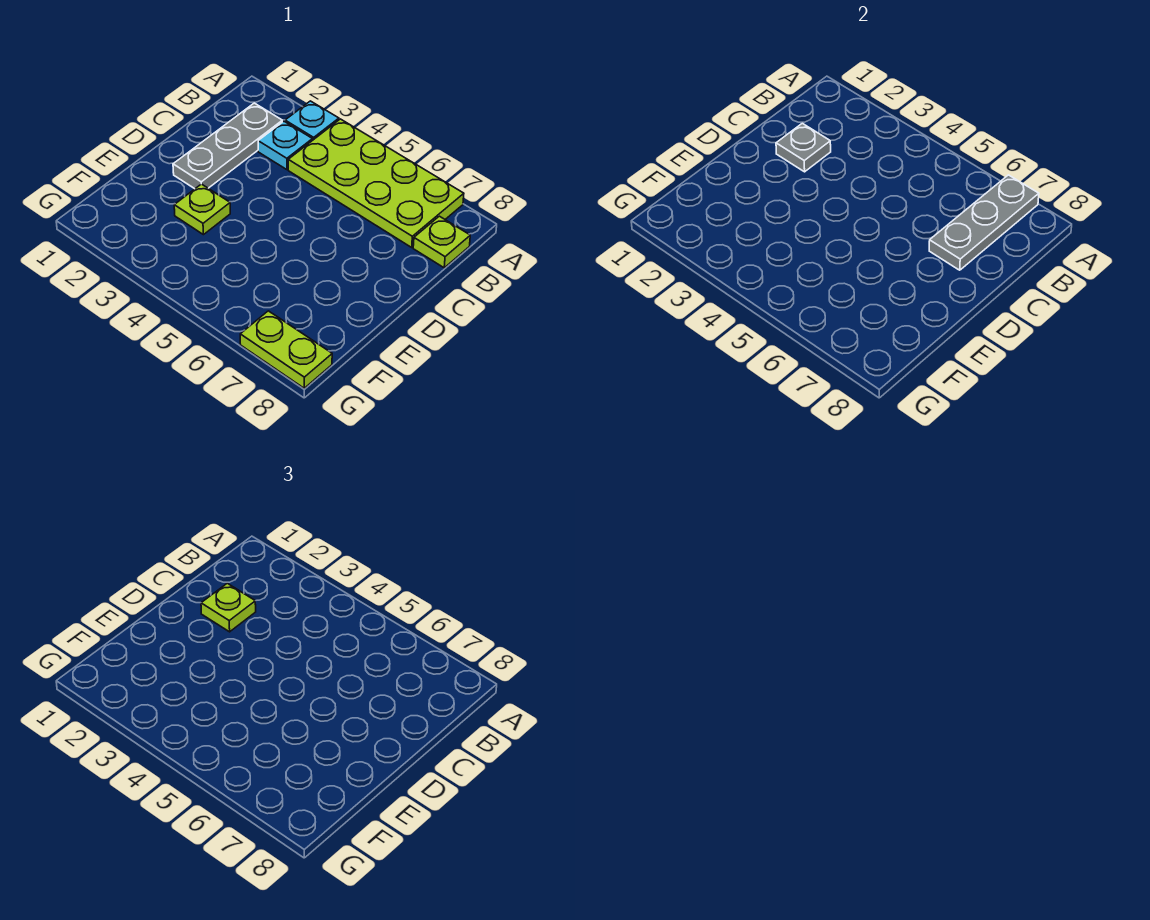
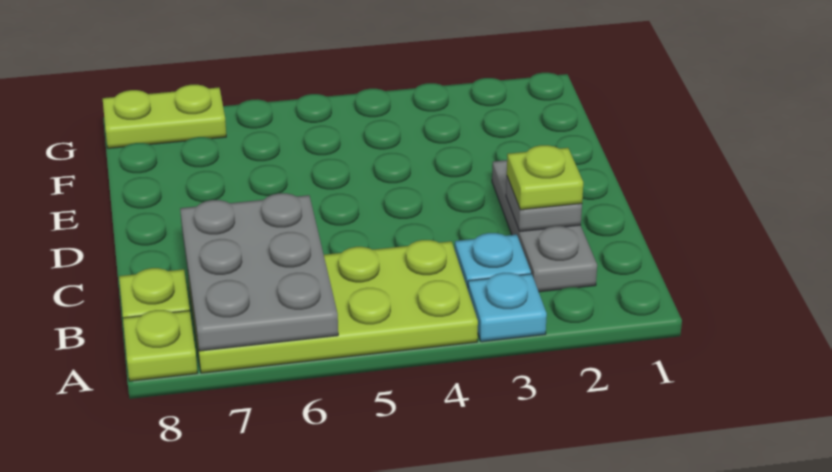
grey plate A7:C7 level 2 -> grey plate A6:C7 level 2
lime plate E3 level 1 -> lime plate A8 level 1

